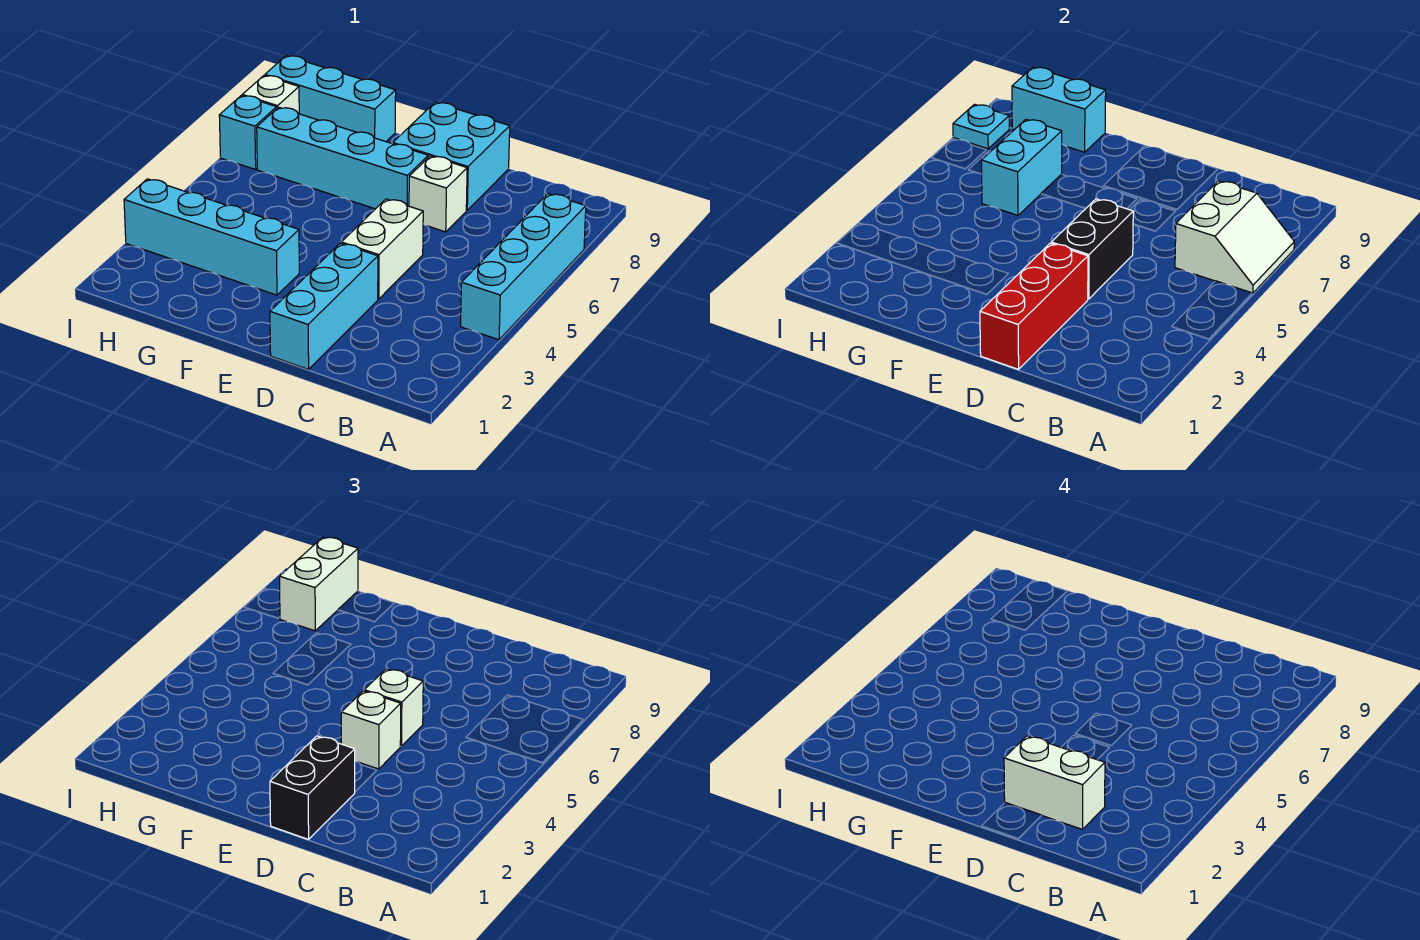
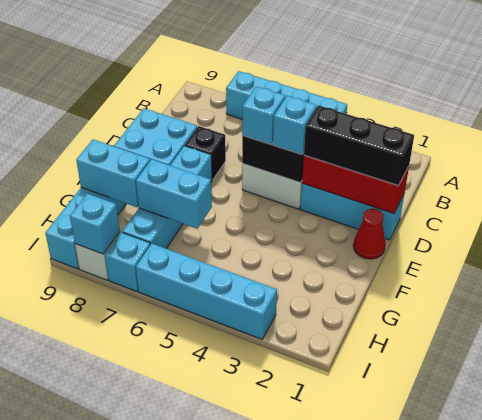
white slope A6:B7 level 2 top B -> none
white brick C2:D2 level 4 -> none
black brick D1:D2 level 3 -> black brick D1:D3 level 3
white brick D4 level 3 -> cyan brick D4 level 3
white brick D5 level 3 -> cyan brick D5 level 3
white brick D7 level 1 -> black brick D7 level 1
none -> red cone E1 level 1
cyan brick F3:I3 level 1 -> cyan brick I3:I6 level 1
cyan brick G9:H9 level 2 -> cyan brick G8:G9 level 2
white brick H8:H9 level 3 -> none
cyan plate I8 level 2 -> cyan brick I8 level 2

